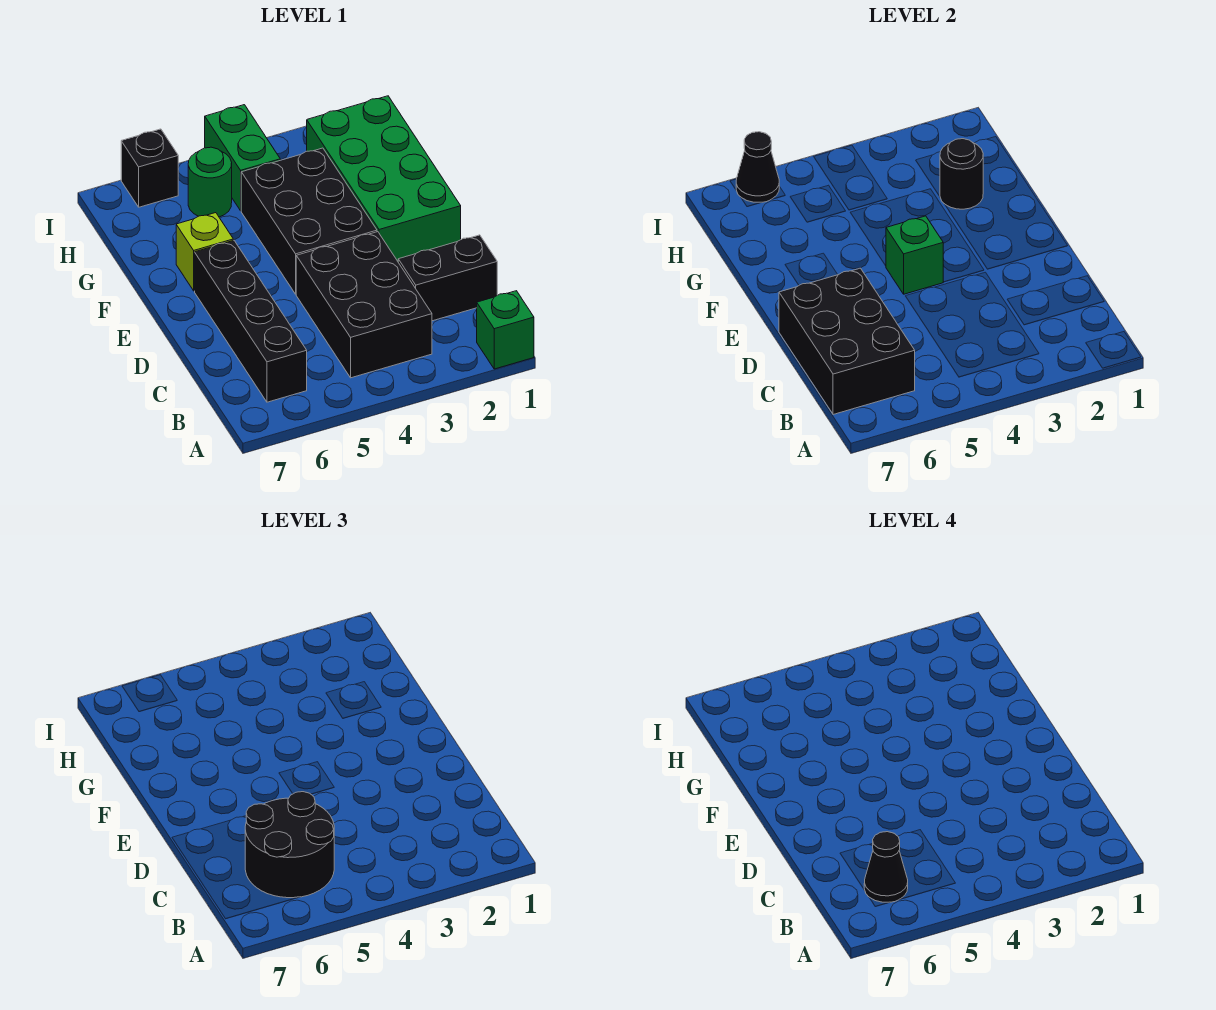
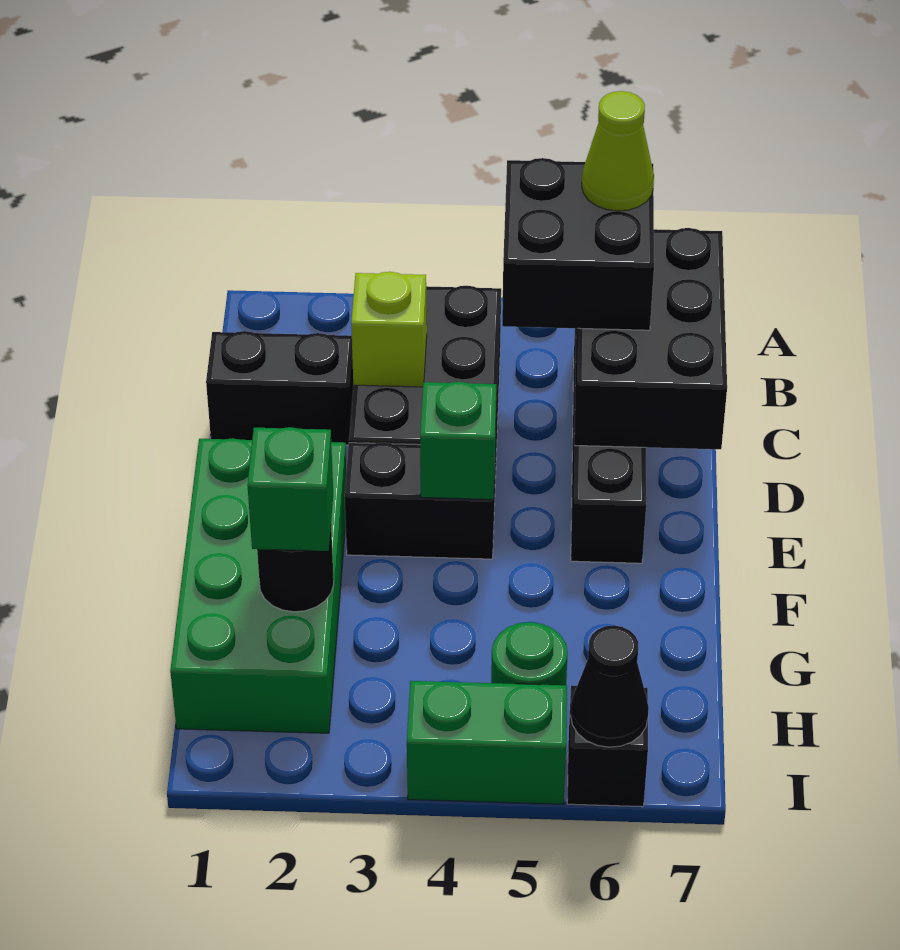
green brick A1 level 1 -> green brick G2 level 3
black round brick B5:C6 level 3 -> black brick B5:C6 level 3
black cone B6 level 4 -> lime cone B6 level 4
black brick E3:G4 level 1 -> black brick E3:E4 level 1
lime brick F6 level 1 -> lime brick C3 level 2
green brick H4:I4 level 1 -> green brick I4:I5 level 1

